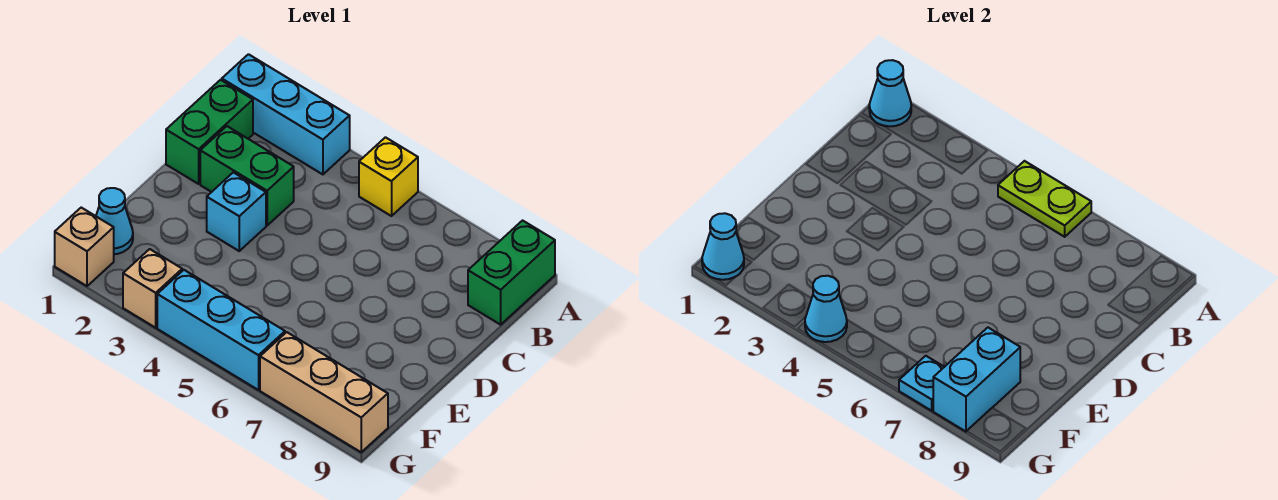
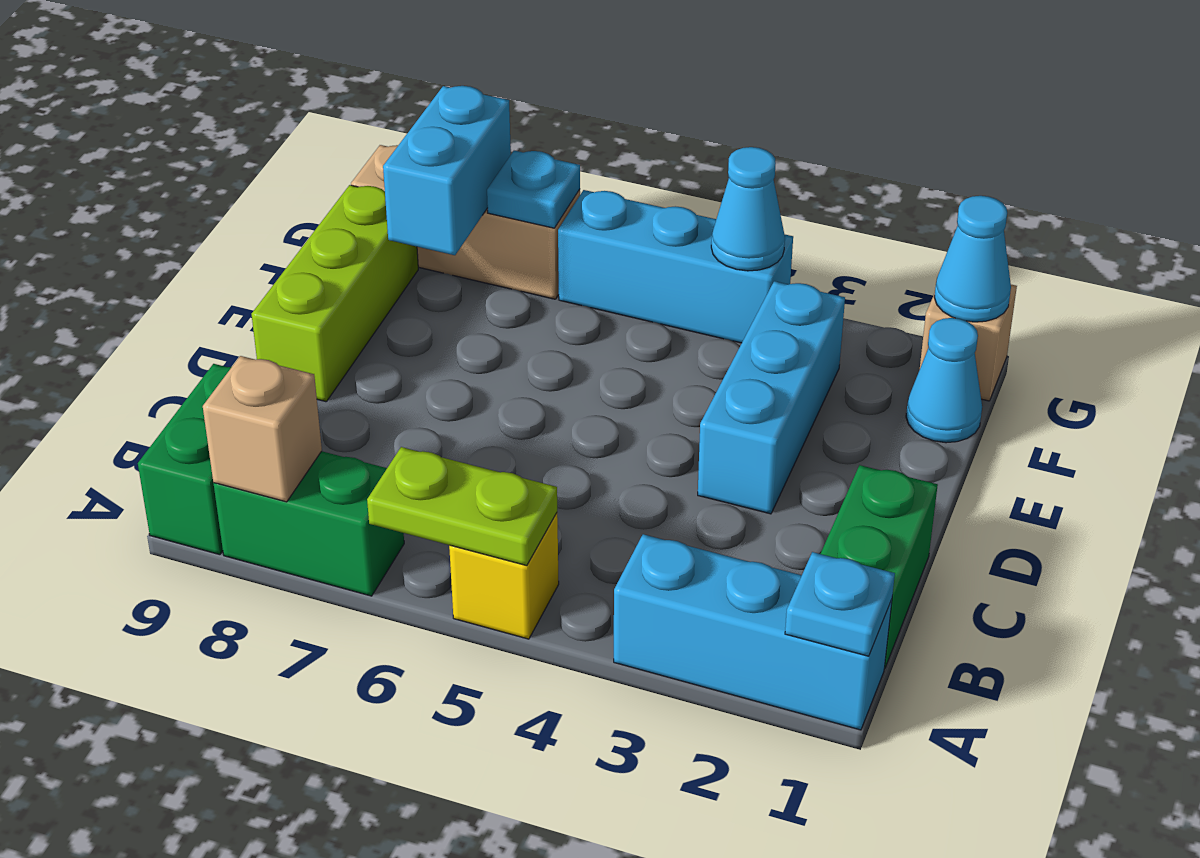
cyan cone A1 level 2 -> cyan plate A1 level 2
green brick C2:C3 level 1 -> green brick A7:A8 level 1
cyan brick D3 level 1 -> cyan brick D3:F3 level 1
none -> lime brick D9:F9 level 1
tan brick G3 level 1 -> tan brick A8 level 2

